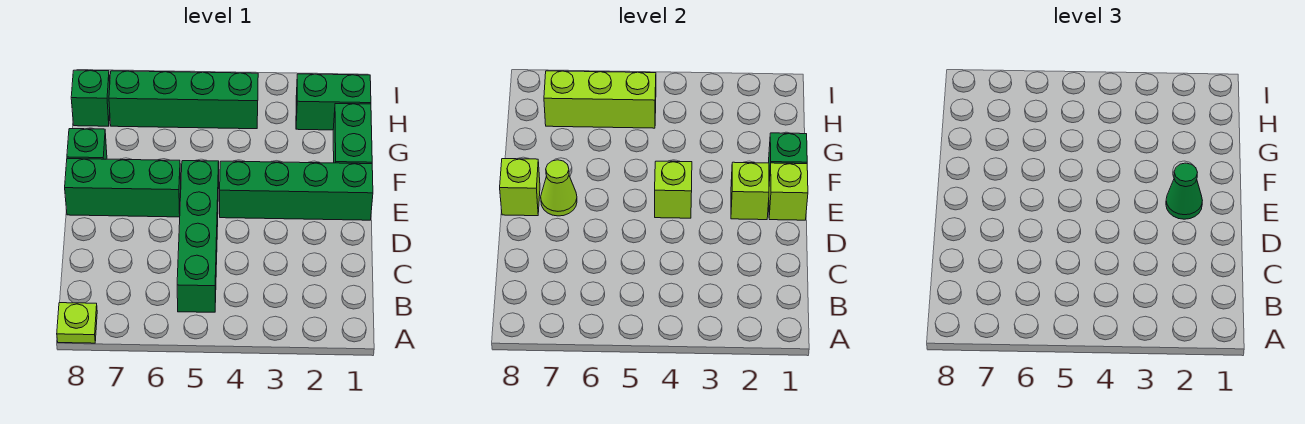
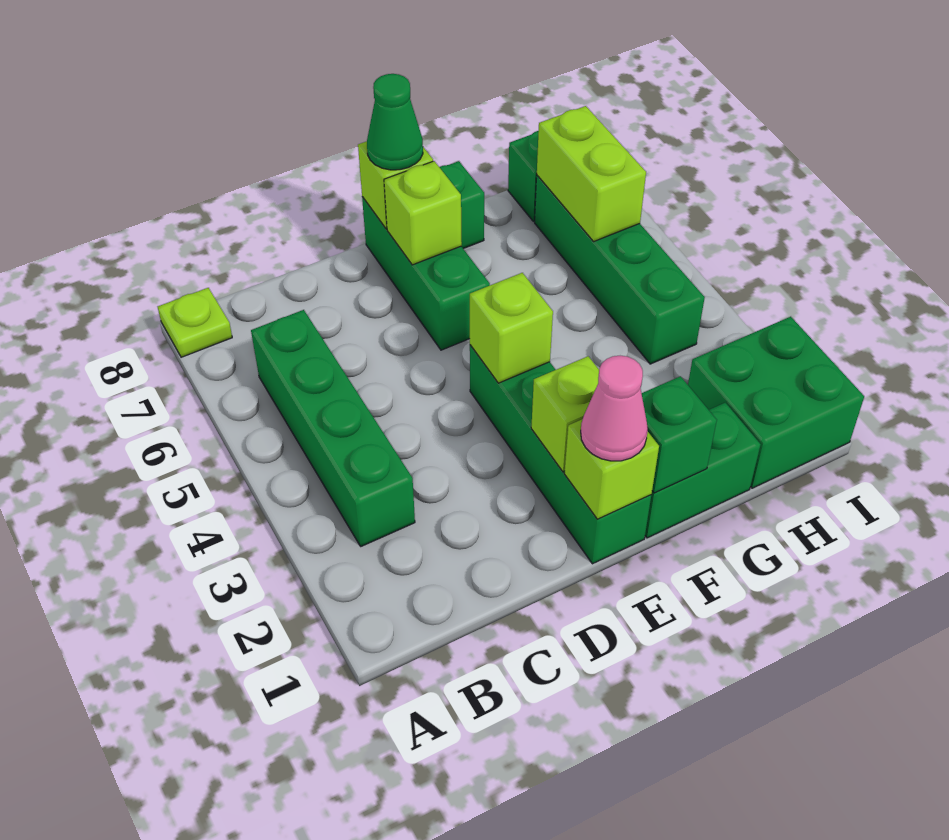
green brick B5:E5 level 1 -> green brick B3:B6 level 1
none -> pink cone E1 level 3
green cone E2 level 3 -> green cone E8 level 3
lime cone E7 level 2 -> lime brick E7 level 2
green brick H1:H2 level 1 -> green brick H1:I2 level 1
lime brick H5:H7 level 2 -> lime brick H6:H7 level 2

